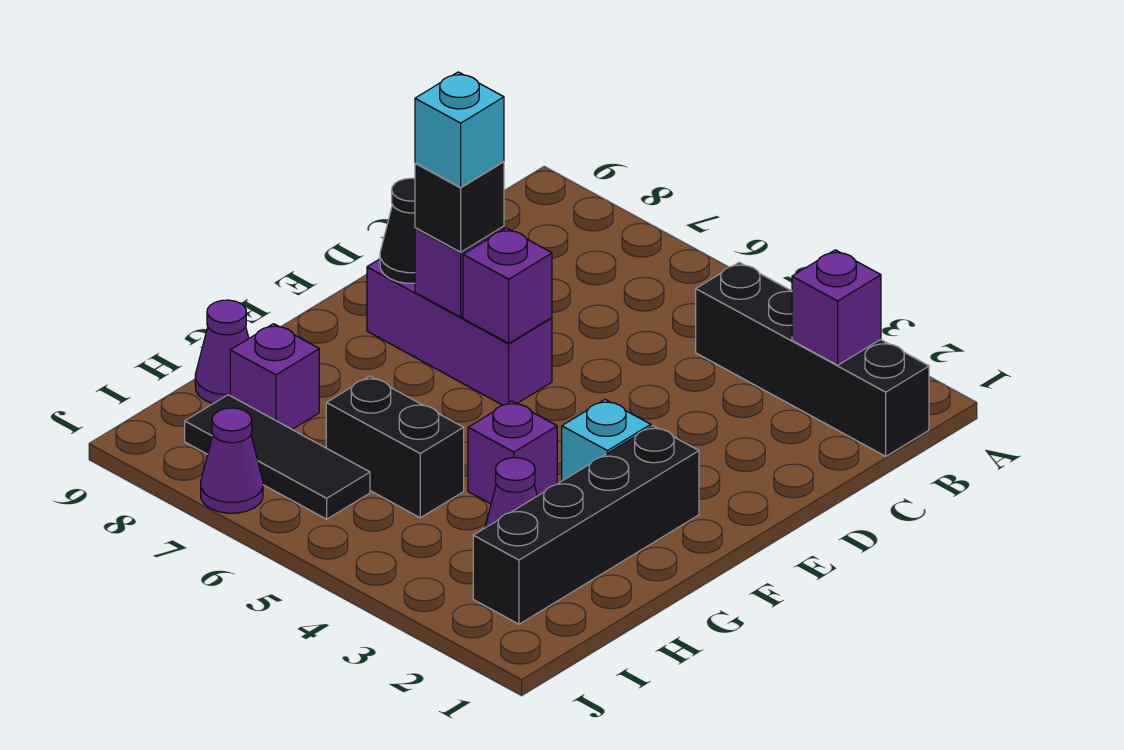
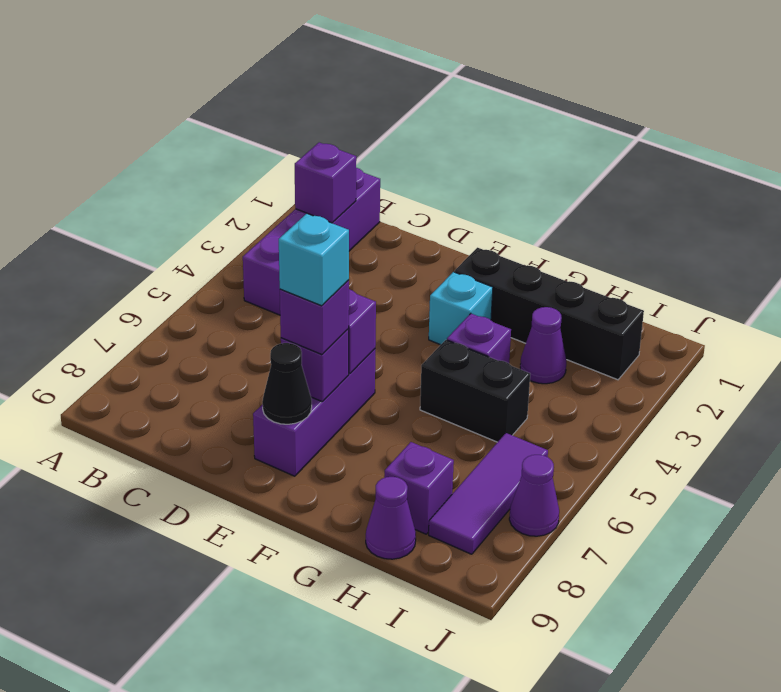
black brick B1:B4 level 1 -> purple brick B1:B4 level 1
black brick E7 level 3 -> purple brick E7 level 3
black brick H5:H6 level 1 -> black brick G5:H5 level 1
black tile I6:I8 level 1 -> purple tile I6:I8 level 1

